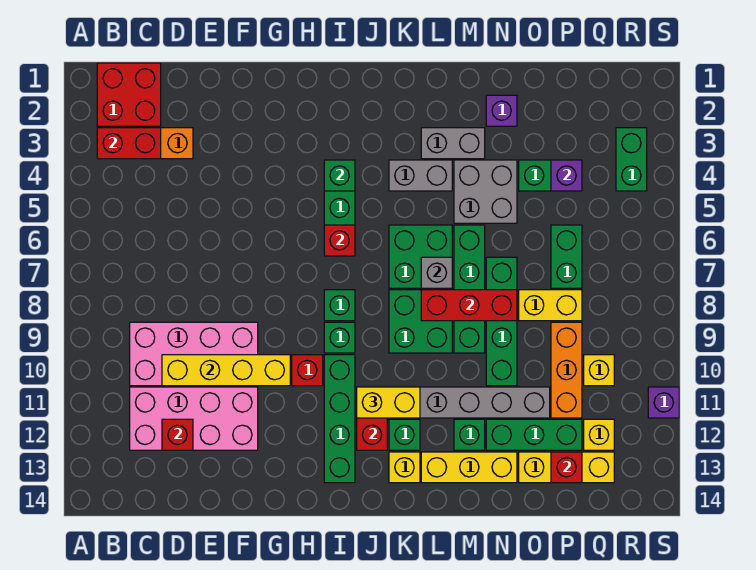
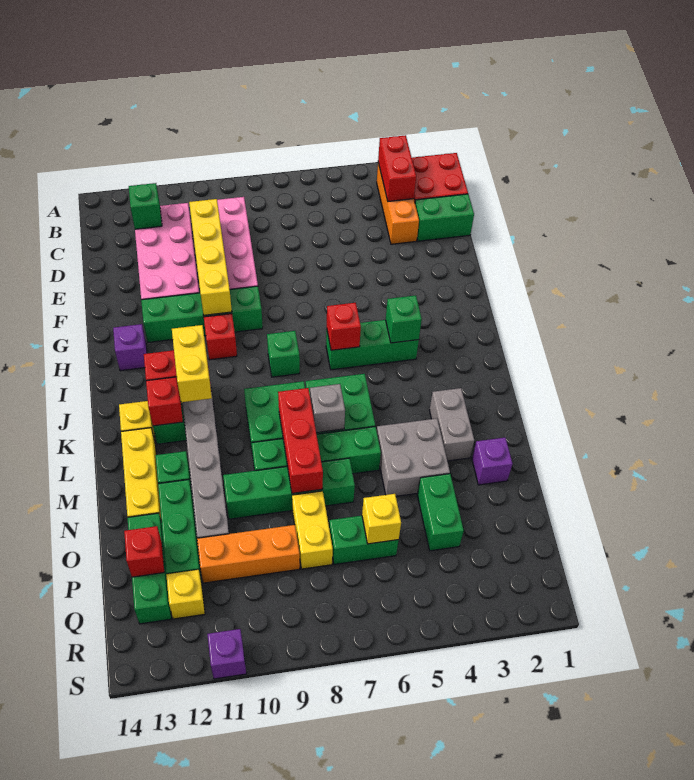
red brick D12 level 2 -> red brick K12 level 2
green brick I9 level 1 -> green brick C12 level 2
green brick I10:I13 level 1 -> green brick G9:G12 level 1
grey brick K4:L4 level 1 -> none
yellow brick O13:Q13 level 1 -> green brick O13:Q13 level 1
purple brick P4 level 2 -> purple brick H13 level 1
yellow brick Q10 level 1 -> yellow brick P6 level 2
green brick R3:R4 level 1 -> green brick D1:D2 level 1

